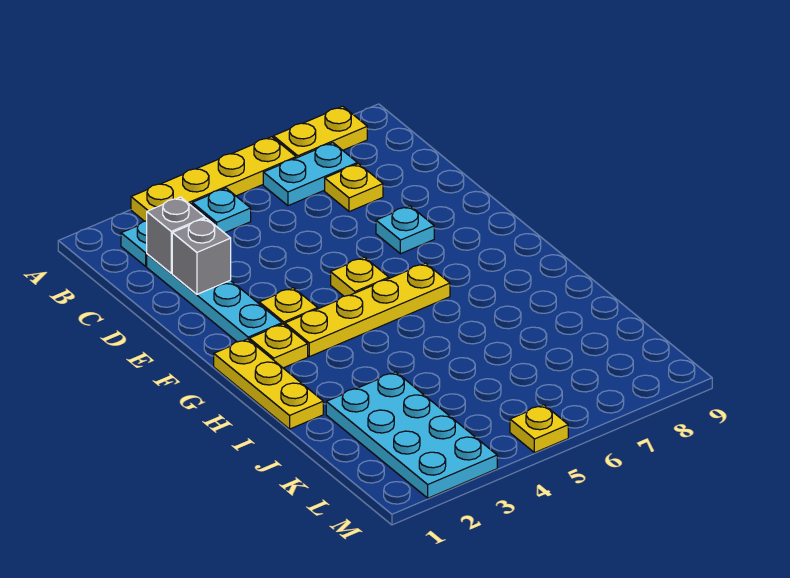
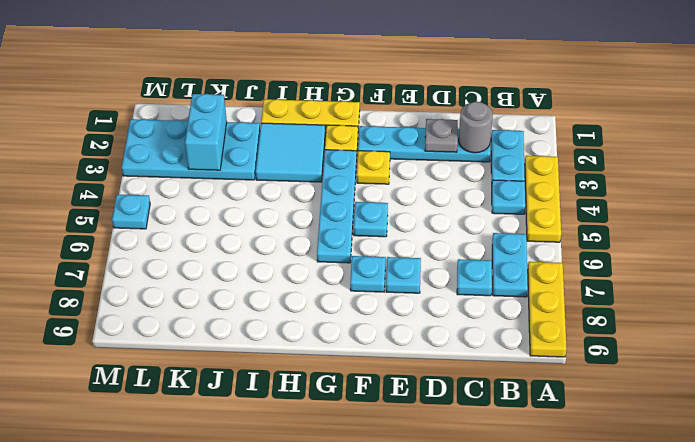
yellow plate A3:A6 level 1 -> yellow plate A3:A5 level 1
yellow plate A7:A8 level 1 -> yellow plate A7:A9 level 1
grey brick C2 level 2 -> grey round brick C2 level 2
yellow plate C7 level 1 -> cyan plate C7 level 1
grey brick D2 level 2 -> grey plate D2 level 2
yellow plate F5 level 1 -> cyan plate F5 level 1
none -> cyan plate F7 level 1
yellow plate G3:G6 level 1 -> cyan plate G3:G6 level 1
none -> cyan tile H2:I3 level 1
none -> cyan brick K2:K3 level 2
yellow plate M5 level 1 -> cyan plate M5 level 1

